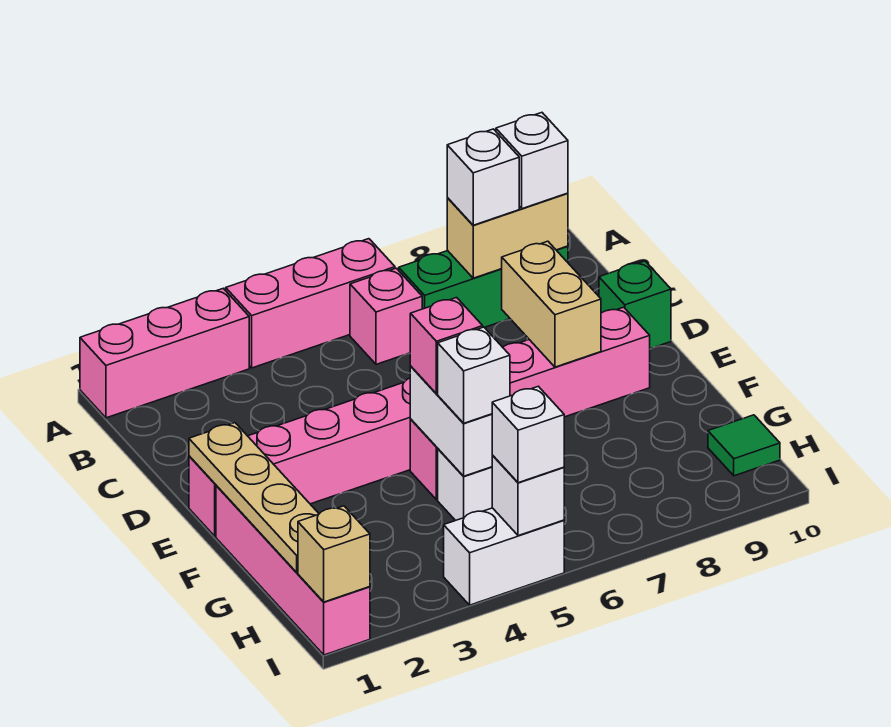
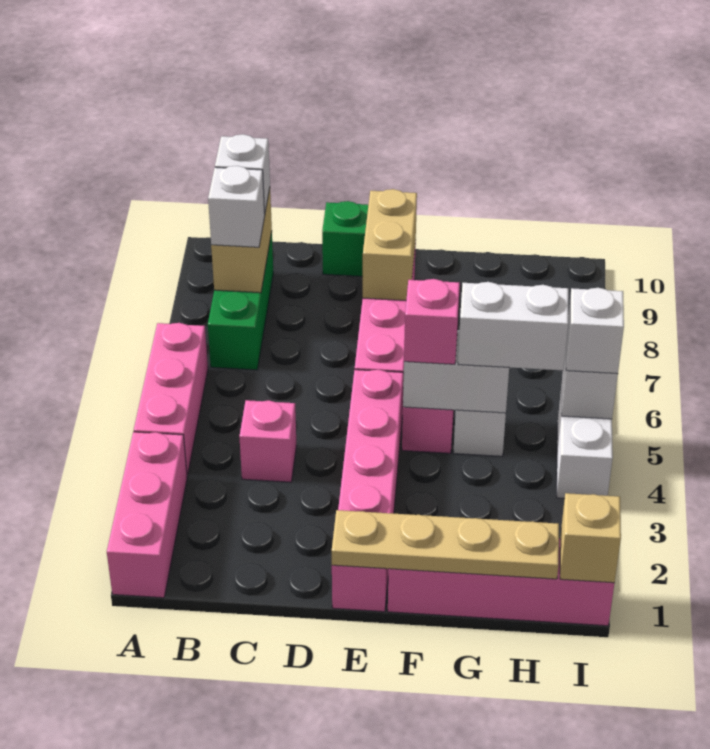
pink brick B6 level 1 -> pink brick C4 level 1
tan brick D8:E8 level 2 -> tan brick E8:E9 level 2
white brick G5 level 3 -> white brick G5:H5 level 3
green tile H10 level 1 -> none

